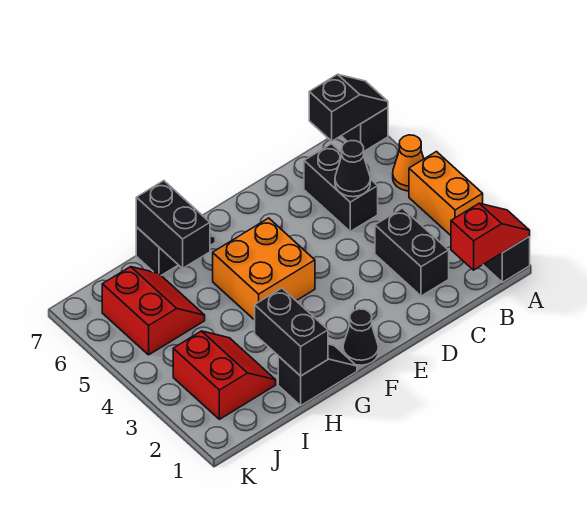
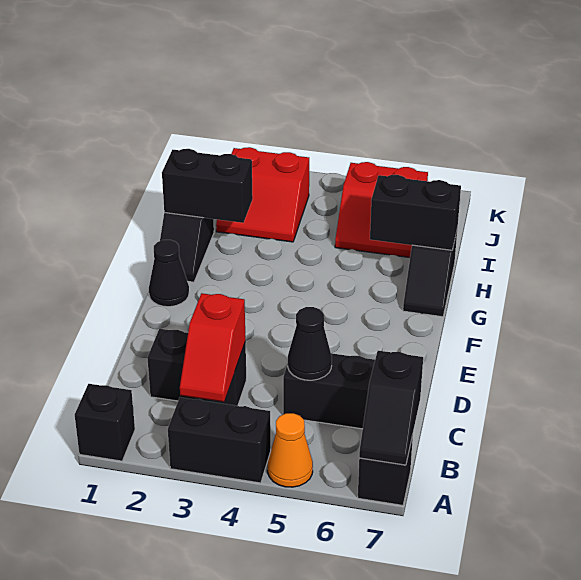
red slope A1:B1 level 2 top B -> red slope B3:C3 level 2 top C
orange brick A3:A4 level 1 -> black brick A3:A4 level 1
orange brick F4:G5 level 1 -> none

